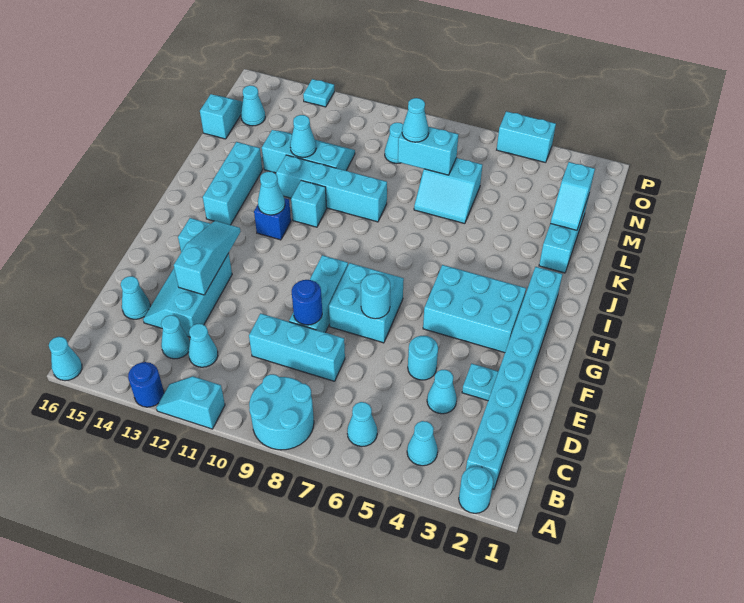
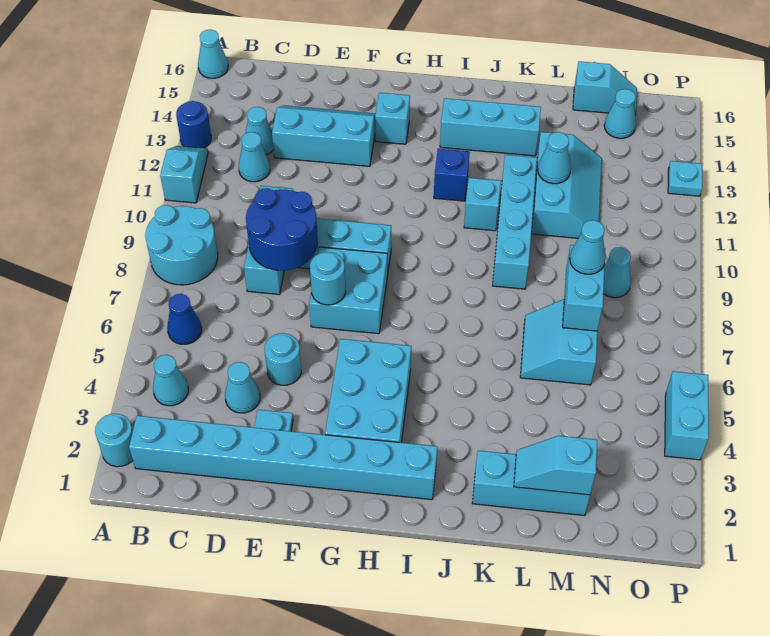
cyan cone B6 level 1 -> blue cone B6 level 1
cyan cone D15 level 1 -> none
blue round brick E9 level 2 -> blue round brick D8:E9 level 2
cyan slope E13:G13 level 2 top E -> none
cyan cone I12 level 2 -> none

